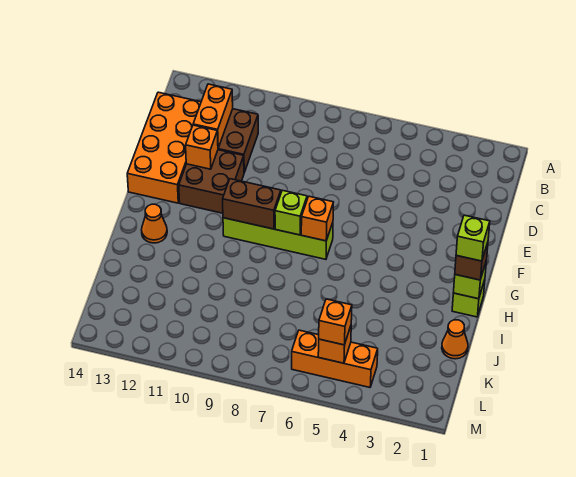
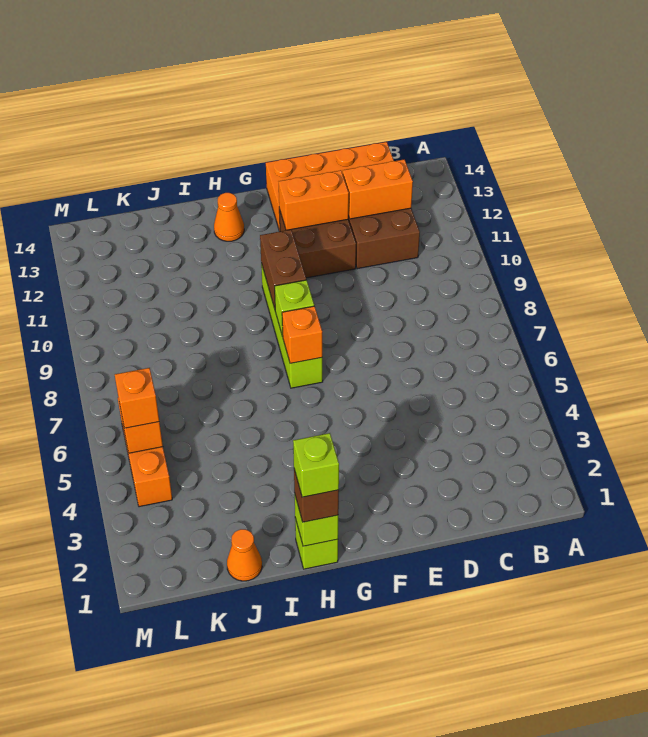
orange brick E12 level 2 -> orange brick E12:F12 level 2

